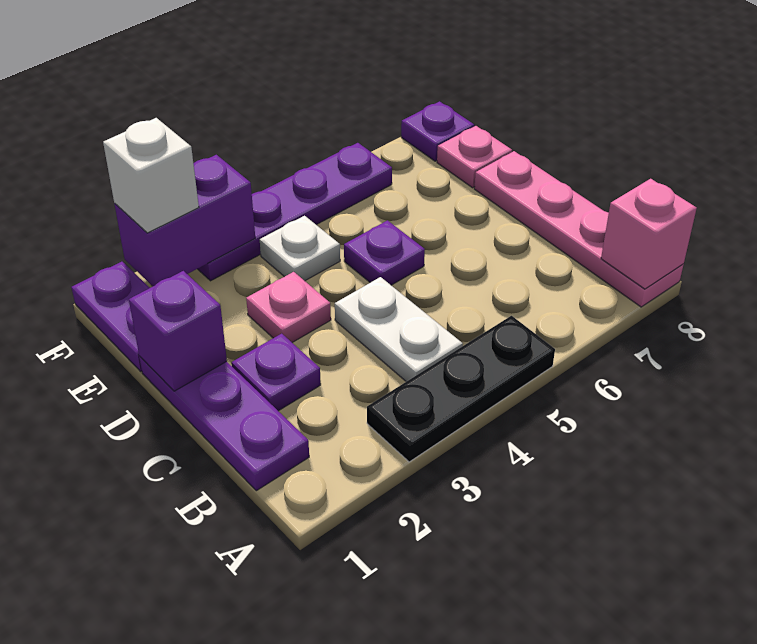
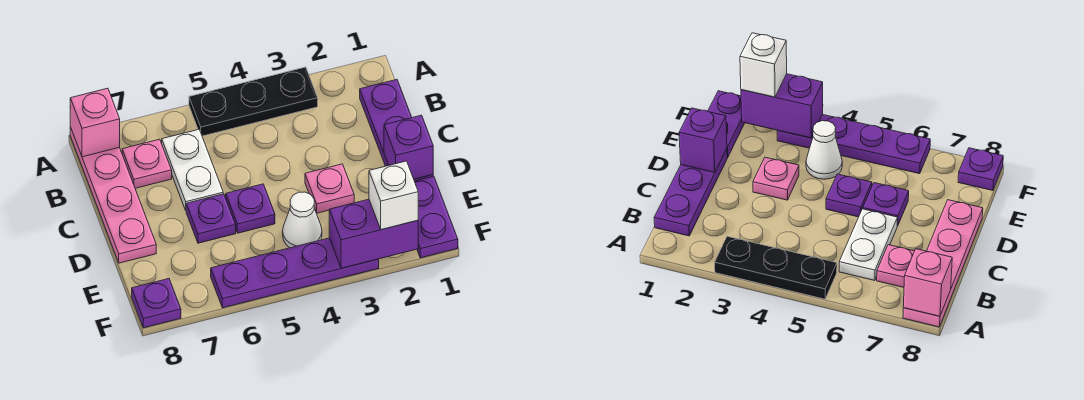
white plate B4:C4 level 1 -> white plate B6:C6 level 1
purple plate C2 level 1 -> purple plate D6 level 1
white plate E4 level 1 -> white cone E4 level 1
pink plate E8 level 1 -> pink plate B7 level 1

